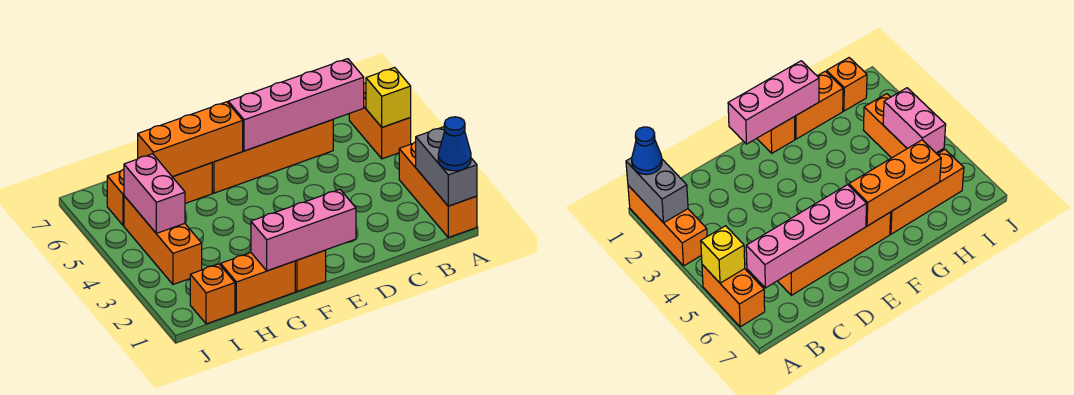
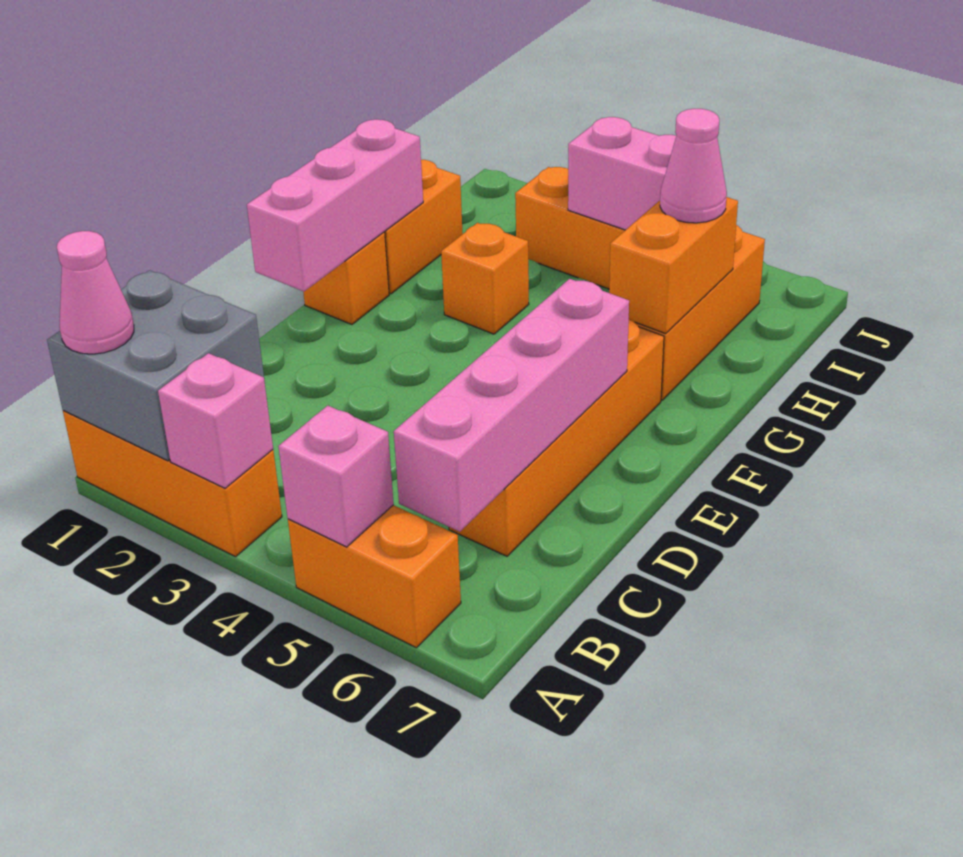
grey brick A1:A2 level 2 -> grey brick A1:B2 level 2
blue cone A1 level 3 -> pink cone A1 level 3
none -> pink brick A3 level 2
yellow brick A5 level 2 -> pink brick A5 level 2
orange brick F6:H6 level 2 -> orange brick G6:H6 level 2
none -> pink cone H6 level 3
orange brick I1 level 1 -> orange brick G3 level 1

